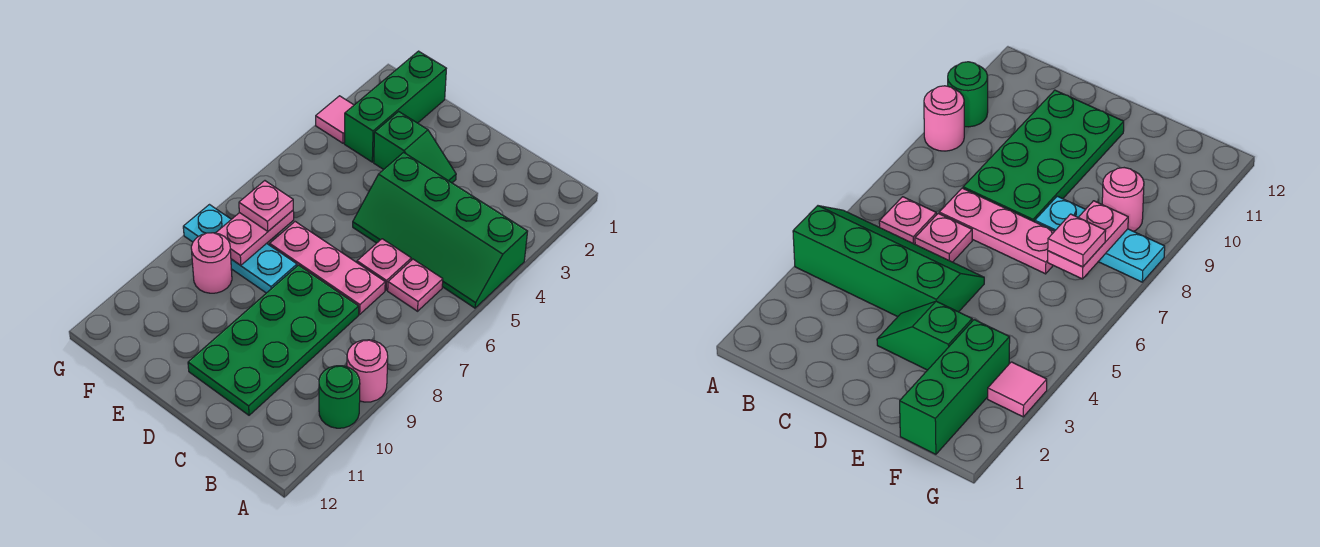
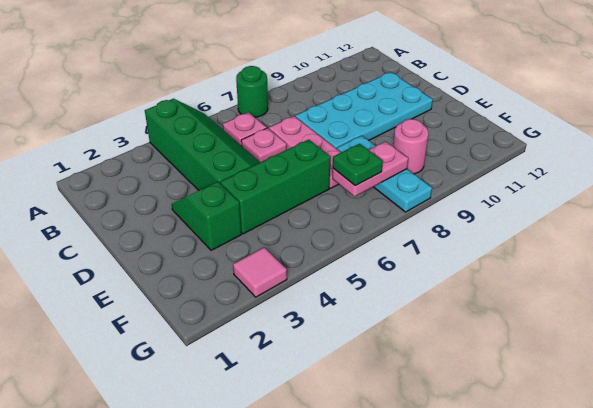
pink round brick A9 level 1 -> none
green round brick A10 level 1 -> green round brick A7 level 1
green plate C8:D11 level 1 -> cyan plate C8:D11 level 1
green brick F1:F3 level 1 -> green brick E4:E6 level 1
pink plate F7 level 3 -> green plate F7 level 3

